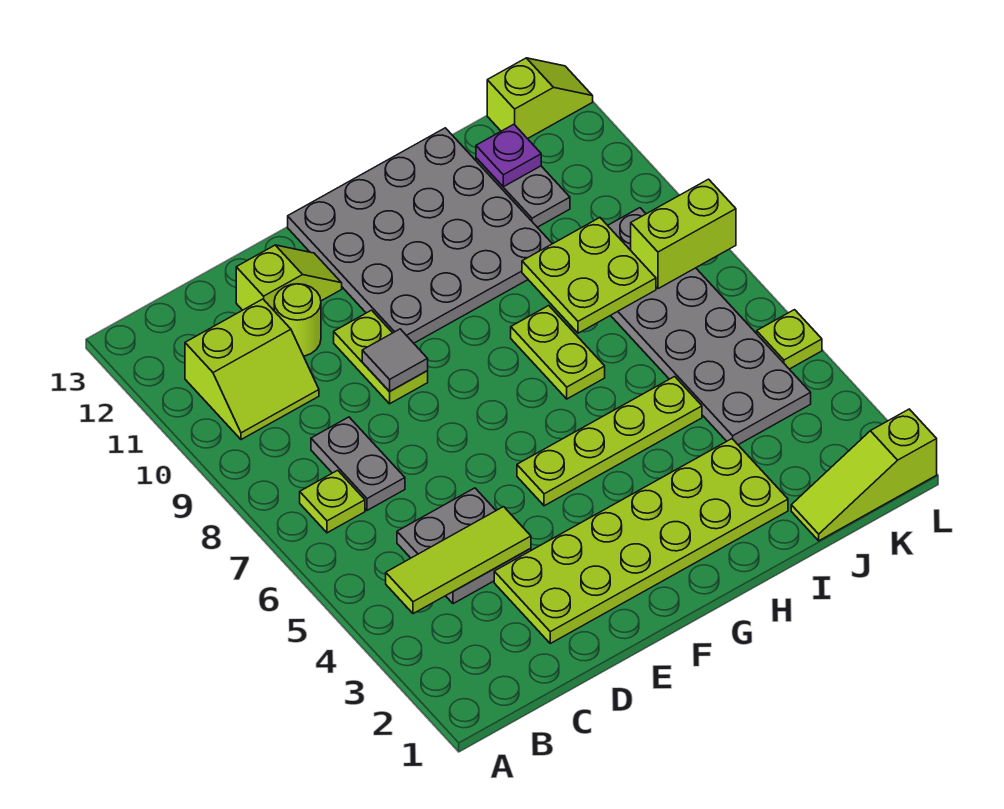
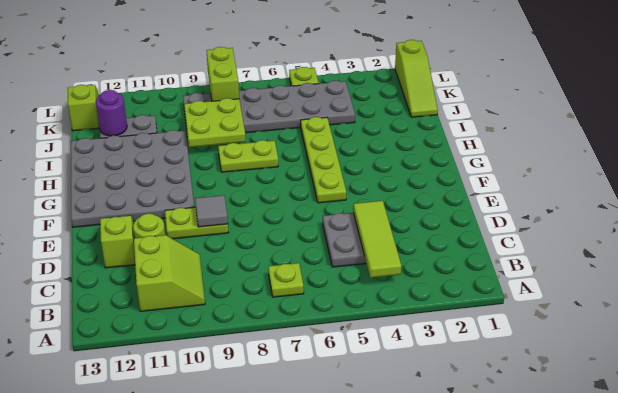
grey plate C7:C8 level 1 -> none
lime plate D2:I3 level 1 -> none
purple plate J12 level 2 -> purple round brick J12 level 2

